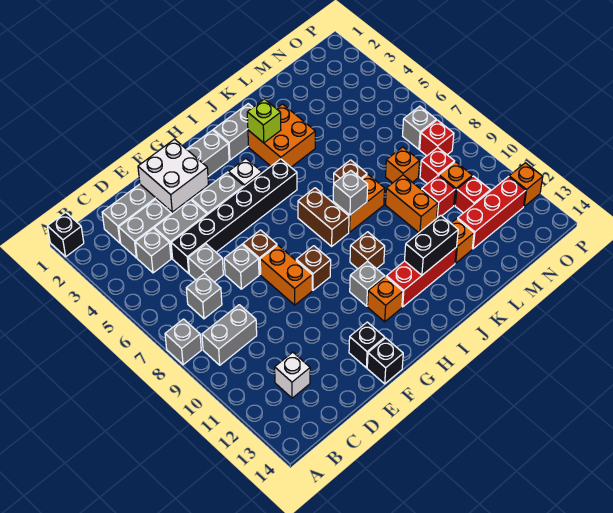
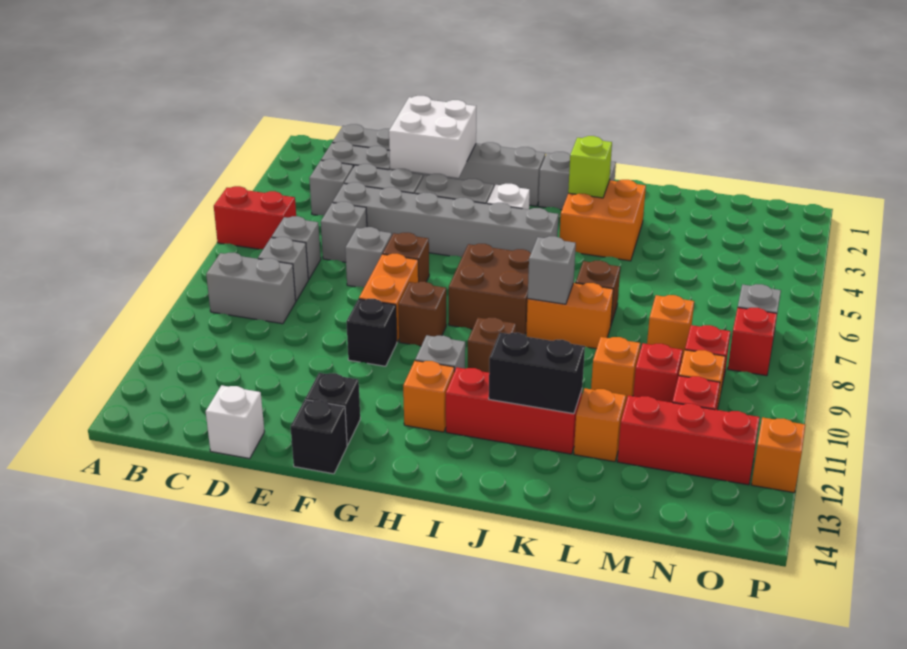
black brick A1 level 1 -> black brick F10 level 1
none -> red brick A6:B6 level 1
grey brick A8 level 1 -> grey brick C8 level 1
white brick C12 level 1 -> white brick D14 level 1
black brick D5:I5 level 1 -> grey brick D5:I5 level 1
brown brick I7:I8 level 1 -> brown brick H7:I8 level 1
orange brick L9:L10 level 1 -> orange brick L10 level 1

